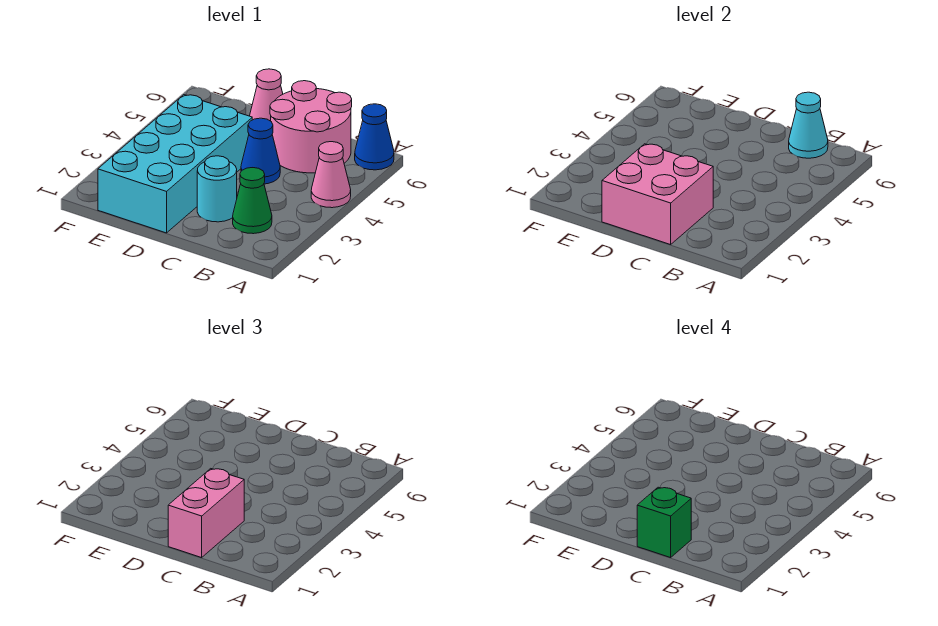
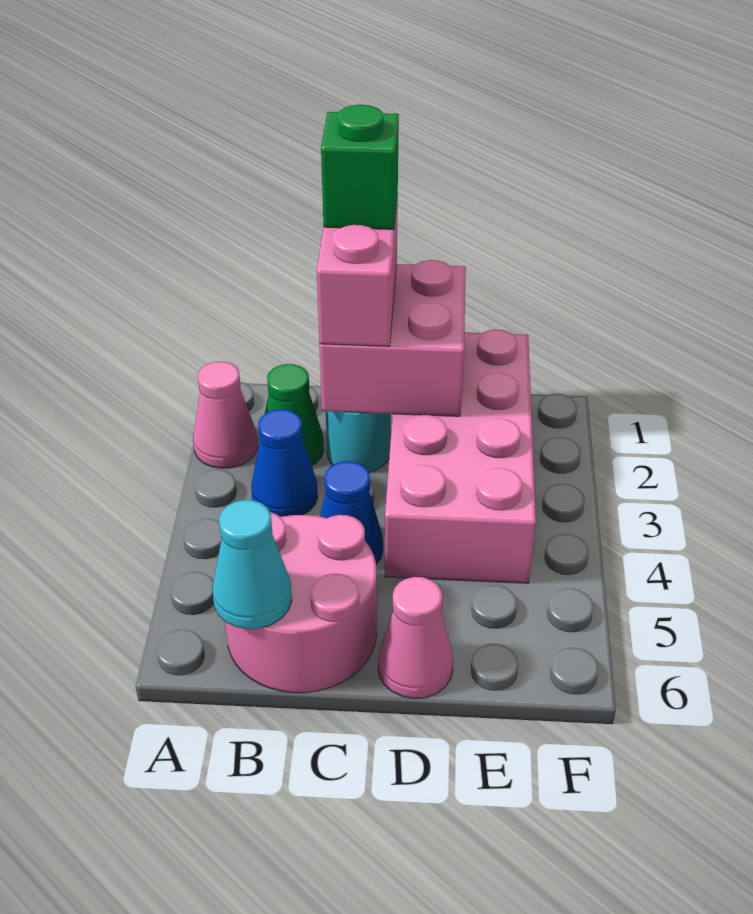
pink cone A4 level 1 -> pink cone A2 level 1
blue cone A6 level 1 -> blue cone B3 level 1
cyan brick D1:E4 level 1 -> pink brick D1:E4 level 1

